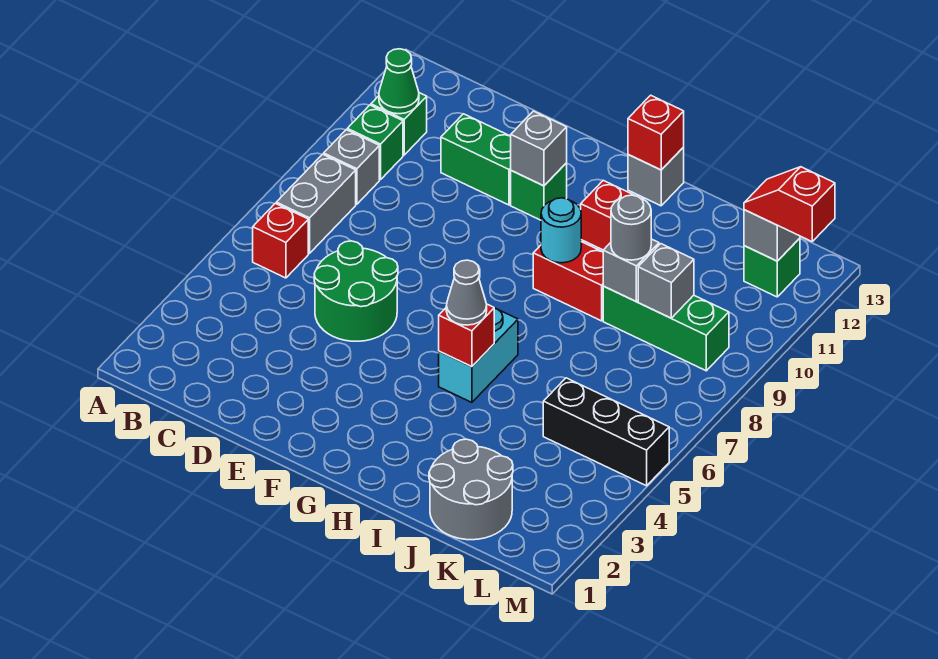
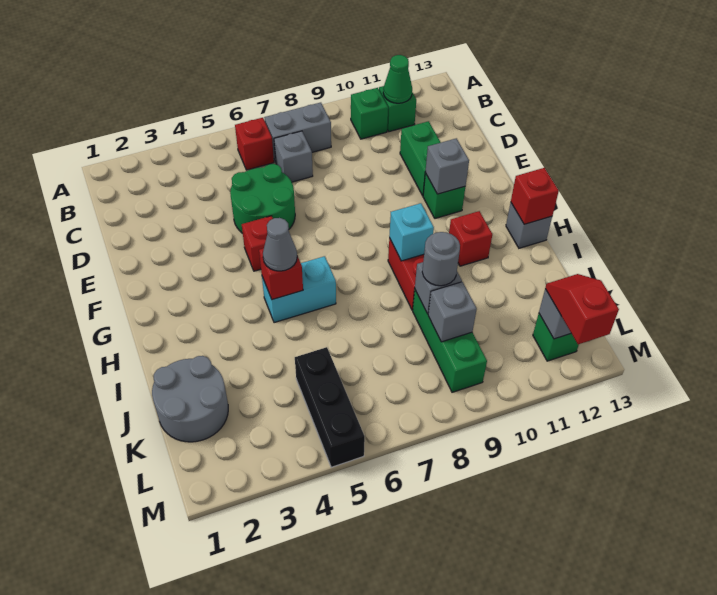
grey brick B9 level 1 -> grey brick C7 level 1
none -> red brick F5 level 1
cyan round brick H9 level 2 -> cyan brick H9 level 2

